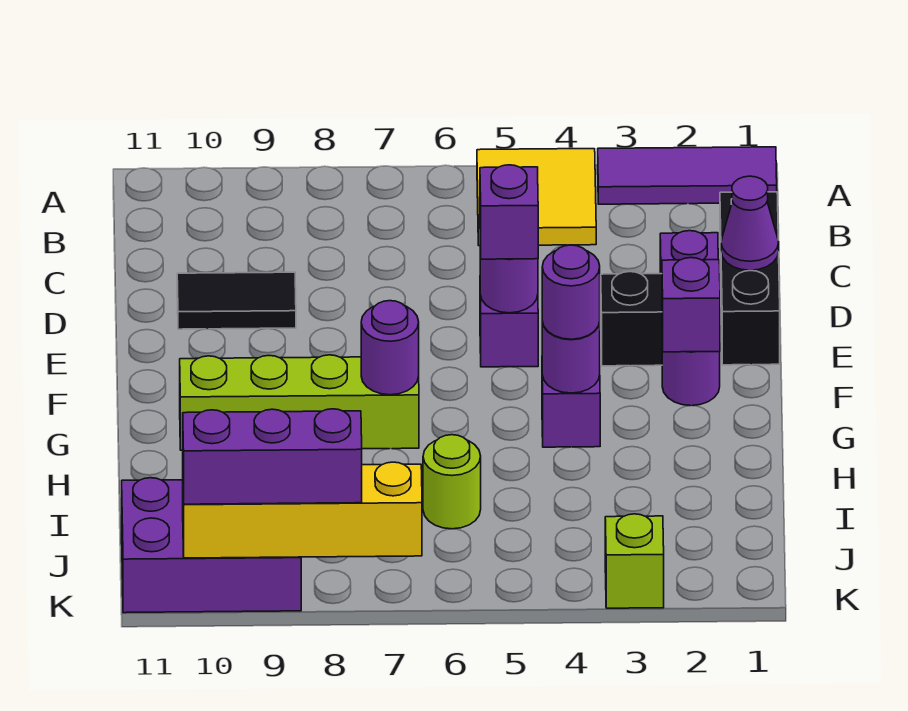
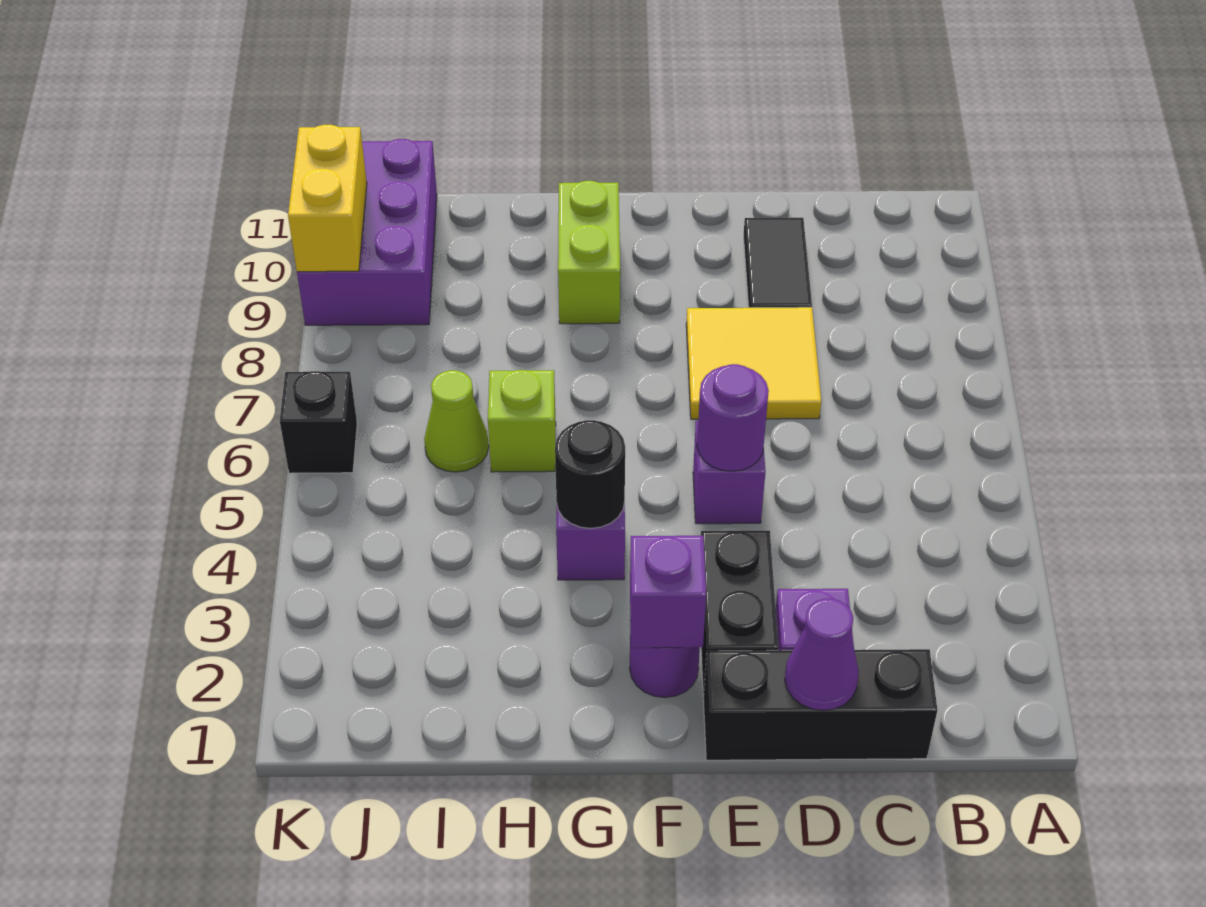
purple tile A1:A3 level 1 -> none
yellow tile A4:B5 level 1 -> yellow tile D7:E8 level 1
purple brick E5 level 3 -> none
purple round brick G4 level 2 -> black round brick G4 level 2
purple round brick G4 level 3 -> none
lime brick G7:G10 level 1 -> lime brick G9:G10 level 1
purple round brick G7 level 2 -> none
lime round brick I6 level 1 -> lime cone I6 level 1
lime brick K3 level 1 -> lime brick H6 level 1
none -> black brick K6 level 1
yellow brick K7:K10 level 2 -> yellow brick K9:K10 level 2
purple brick K8:K10 level 3 -> none

